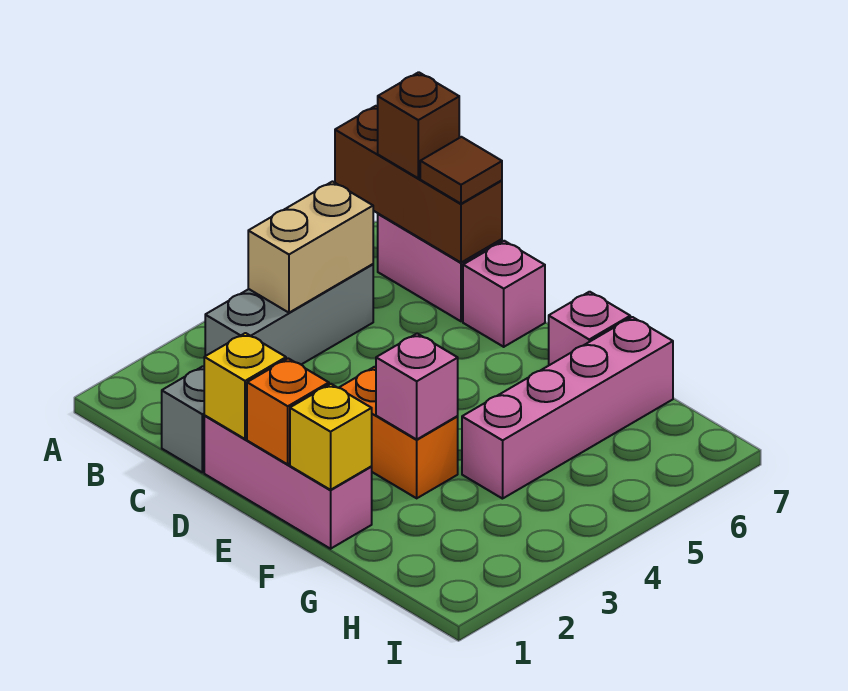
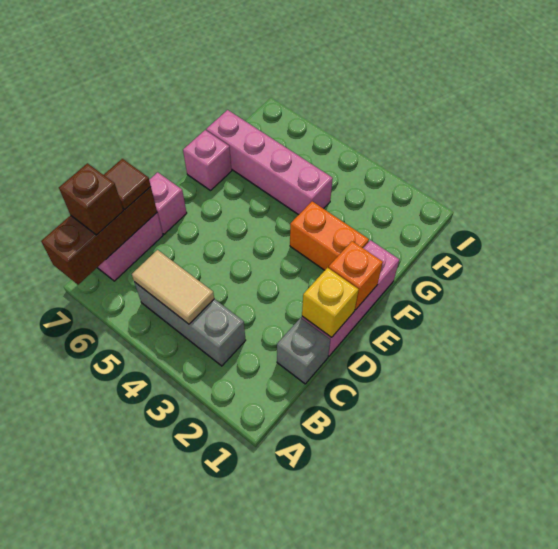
tan brick B4:B5 level 2 -> tan tile B4:B5 level 2
orange brick E3:F3 level 1 -> orange brick F2:F3 level 1
yellow brick F1 level 2 -> none
pink brick F3 level 2 -> none

